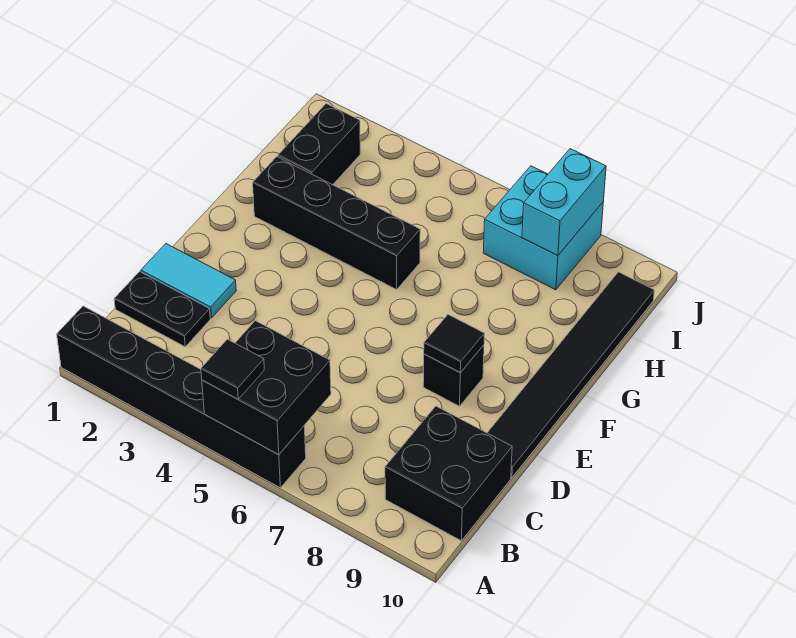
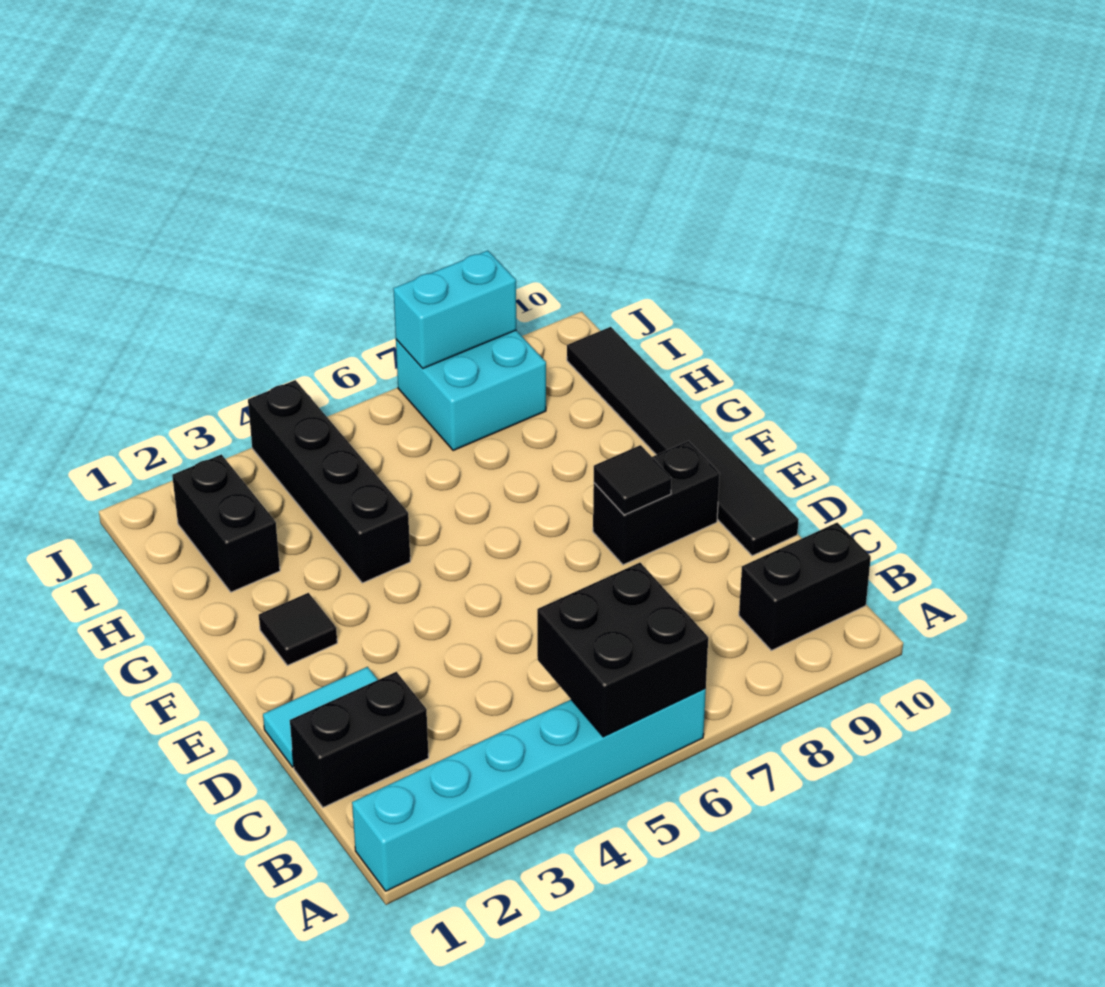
black brick A1:A6 level 1 -> cyan brick A1:A6 level 1
black tile A5 level 3 -> black tile F2 level 1
black brick B9:C10 level 1 -> black brick B9:B10 level 1
black plate C1:C2 level 1 -> black brick C1:C2 level 1
black brick E8 level 1 -> black brick E8:E9 level 1
black brick G2:G5 level 1 -> black brick G4:J4 level 1
cyan brick I8:J8 level 2 -> cyan brick J7:J8 level 2

